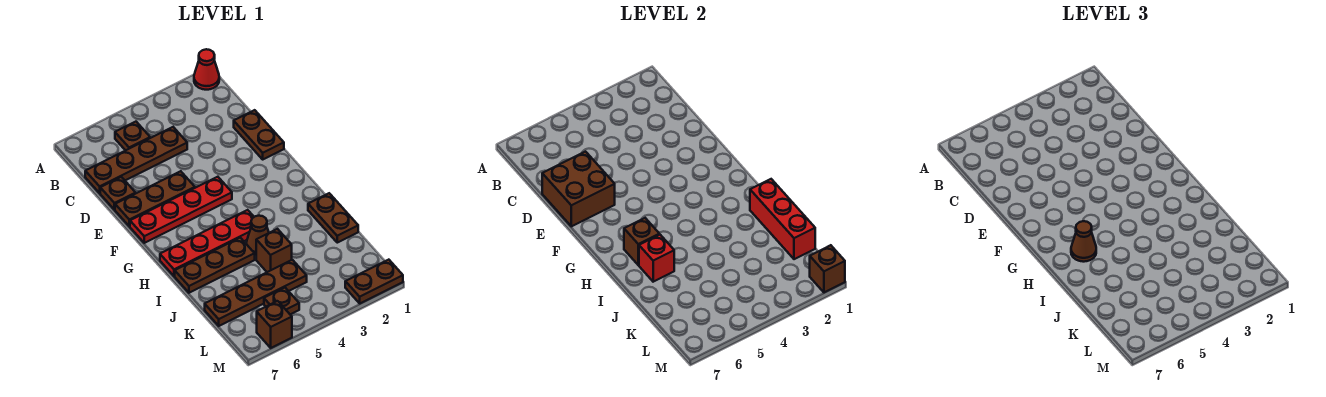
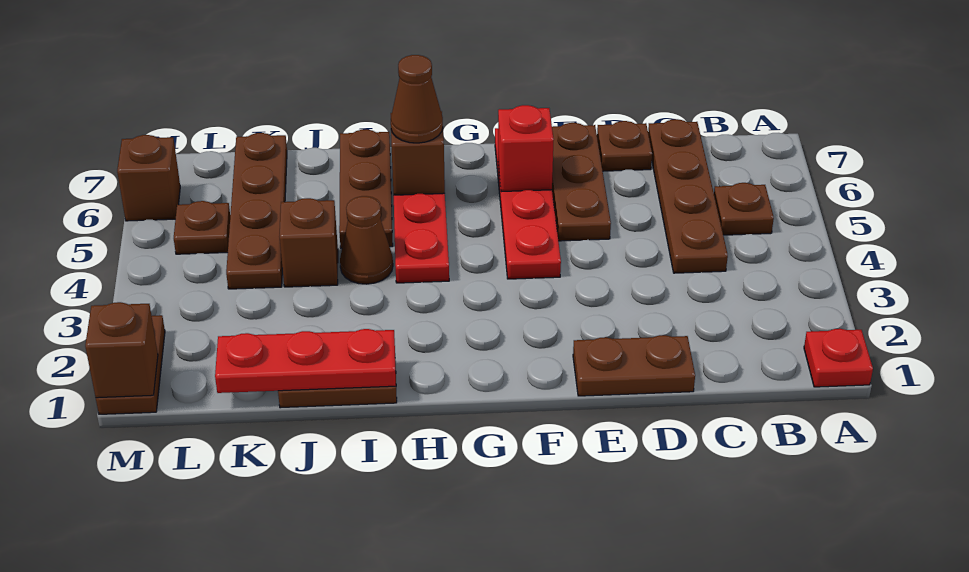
red cone A1 level 1 -> red plate A1 level 1
brown brick D6:E7 level 2 -> none
red brick I1:K1 level 2 -> red plate I1:K1 level 2
red brick I6 level 2 -> red brick F6 level 2

